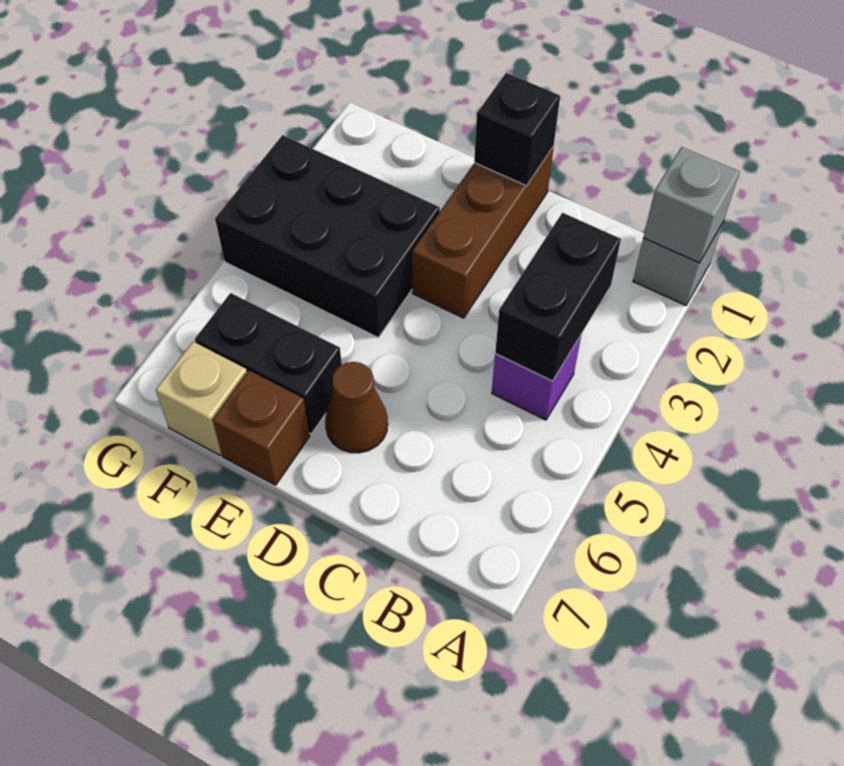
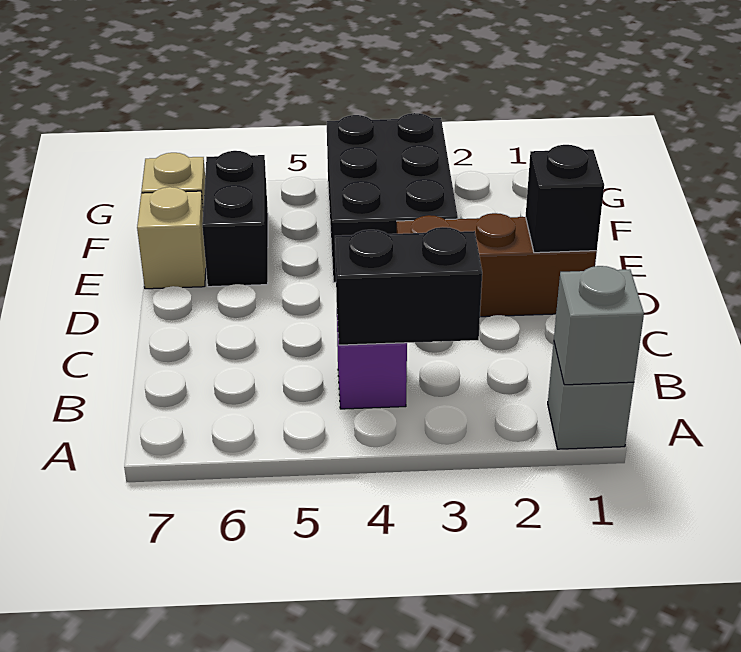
brown cone D6 level 1 -> none
brown brick E7 level 1 -> tan brick E7 level 1

